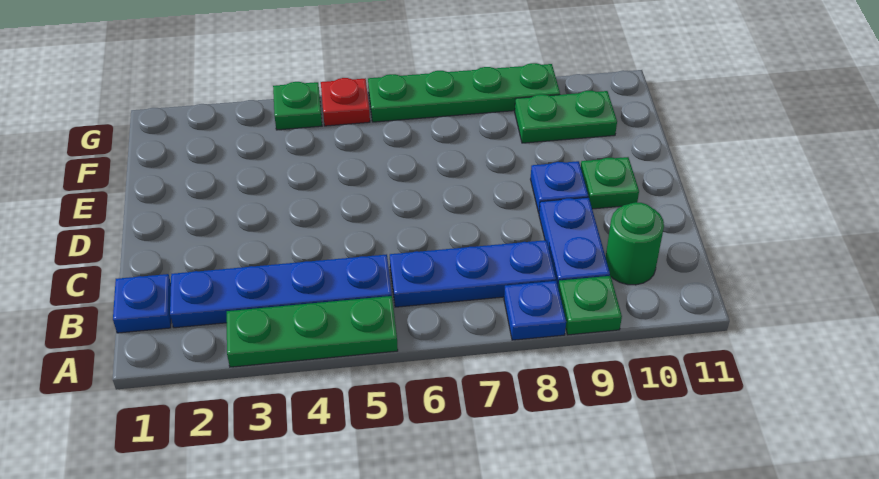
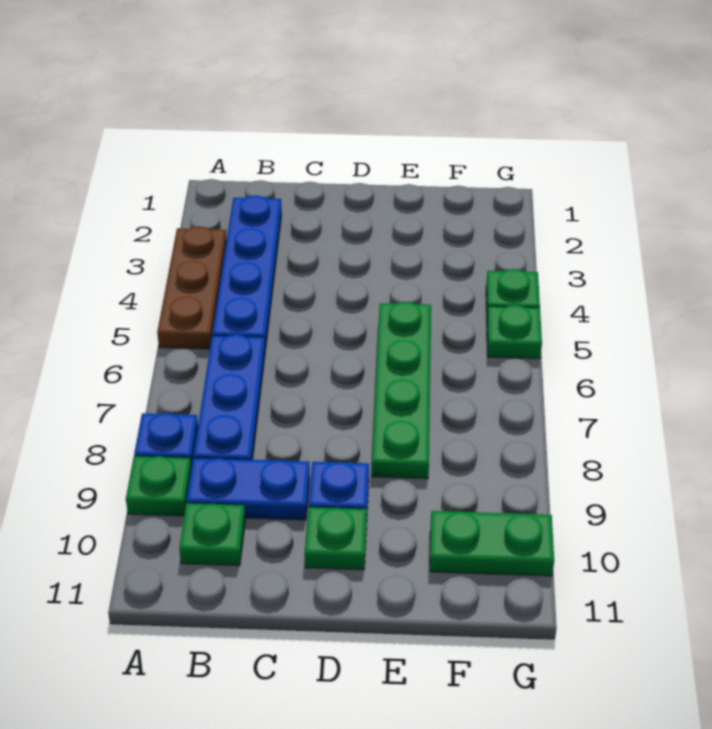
green plate A3:A5 level 1 -> brown plate A3:A5 level 1
blue plate B1 level 1 -> none
green round brick B10 level 1 -> green plate B10 level 1
green plate F9:F10 level 1 -> green plate F10:G10 level 1
red plate G5 level 1 -> green plate G5 level 1
green plate G6:G9 level 1 -> green plate E5:E8 level 1

